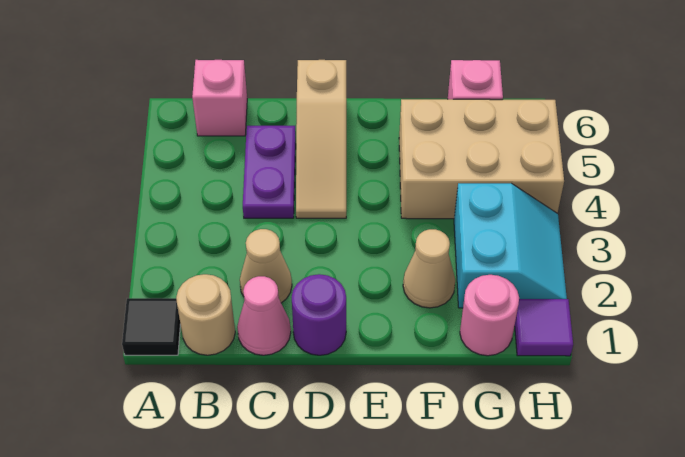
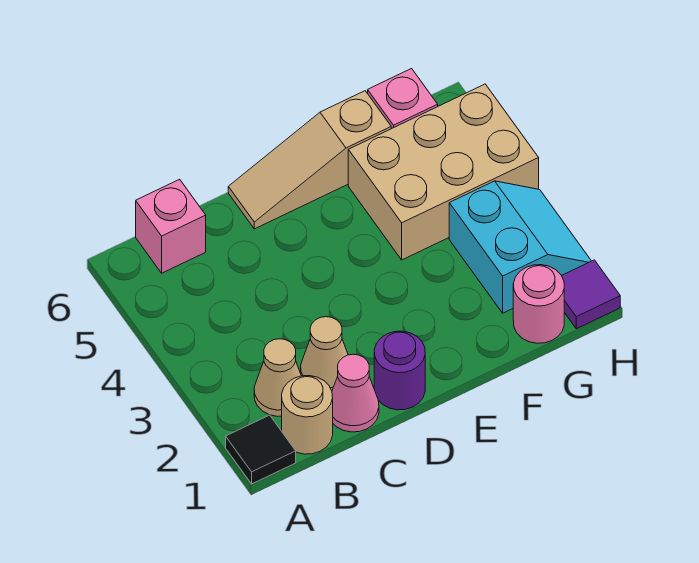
purple plate C4:C5 level 1 -> none
tan slope D4:D6 level 1 top 6 -> tan slope D6:F6 level 1 top F
tan cone F2 level 1 -> tan cone B2 level 1

